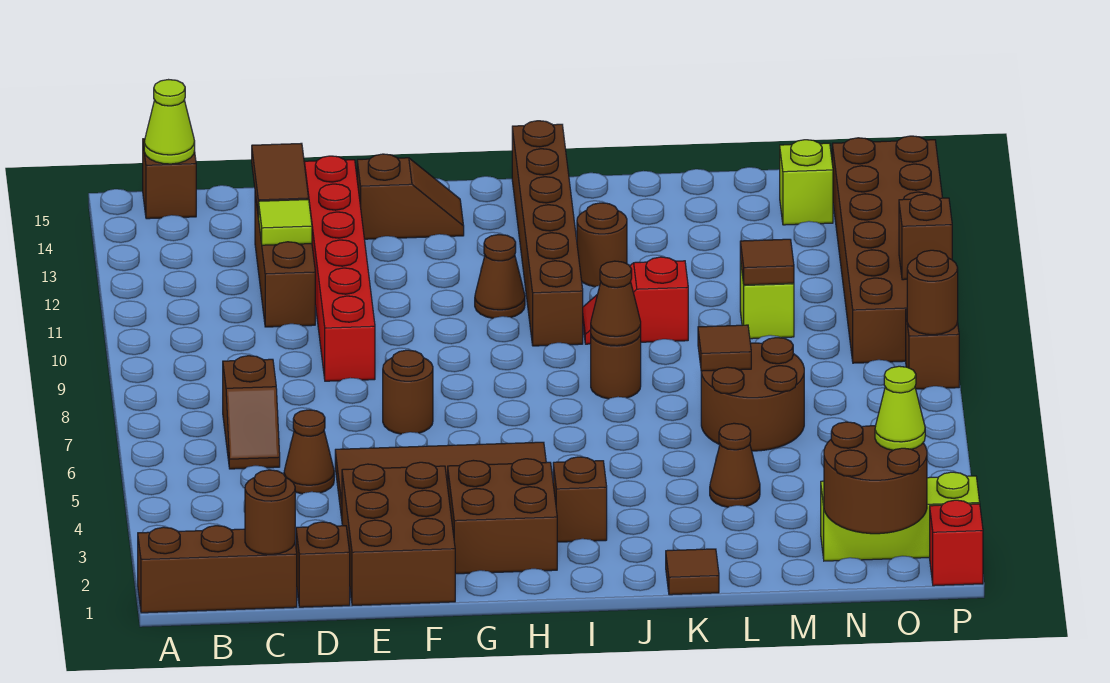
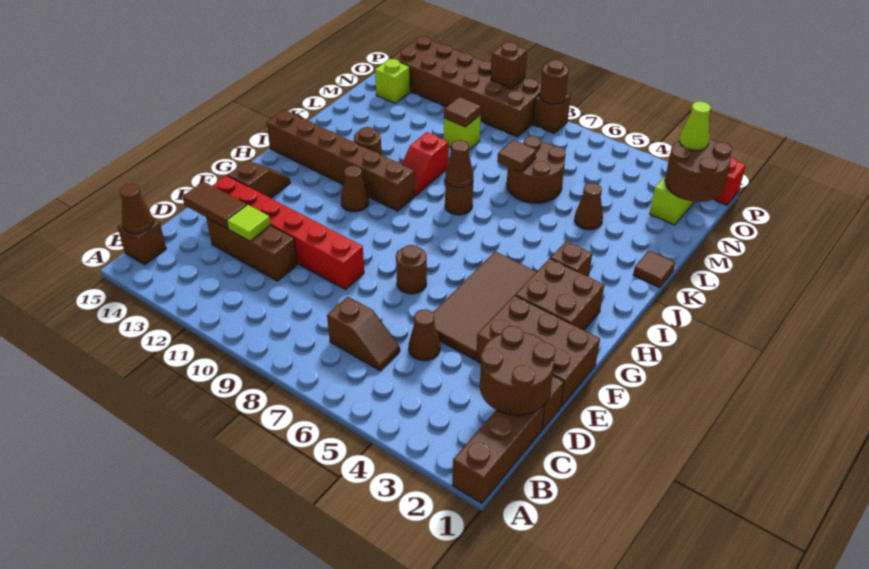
lime cone B15 level 2 -> brown cone B15 level 2
brown round brick C1 level 2 -> brown round brick C1:D2 level 2

